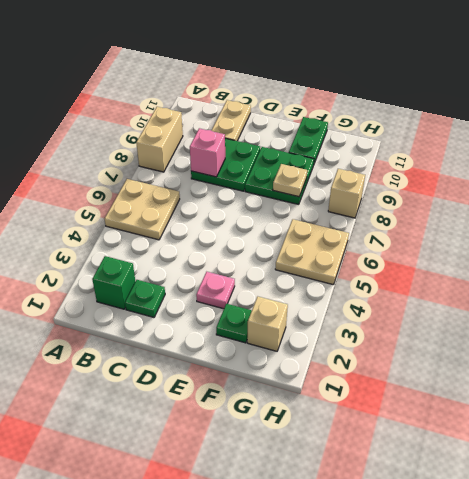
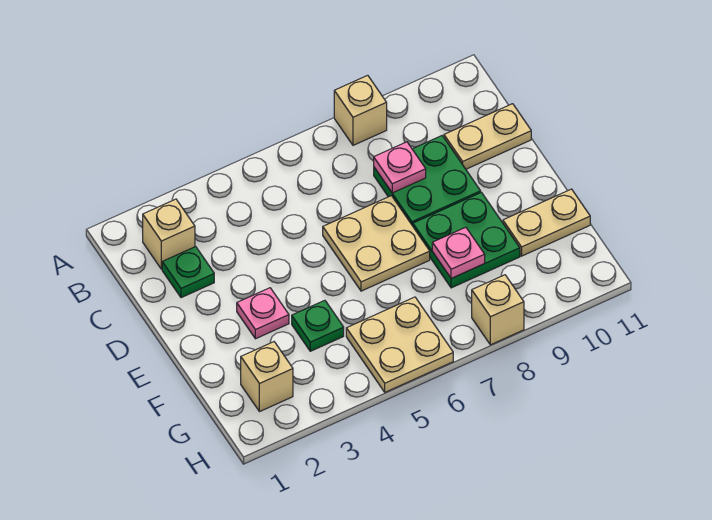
tan plate A5:B6 level 1 -> tan plate D6:E7 level 1
tan brick A8:A9 level 1 -> tan brick A8 level 1
green brick B2 level 1 -> tan brick B2 level 1
pink brick C8 level 2 -> pink plate C8 level 2
green plate F2 level 1 -> green plate F4 level 1
tan plate F8 level 2 -> pink plate F8 level 2
green plate F10:F11 level 1 -> tan plate F10:F11 level 1

